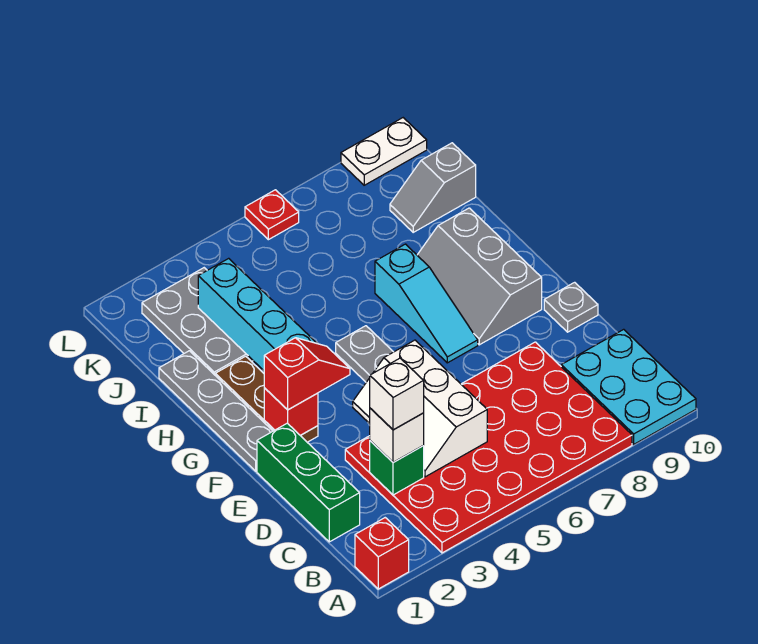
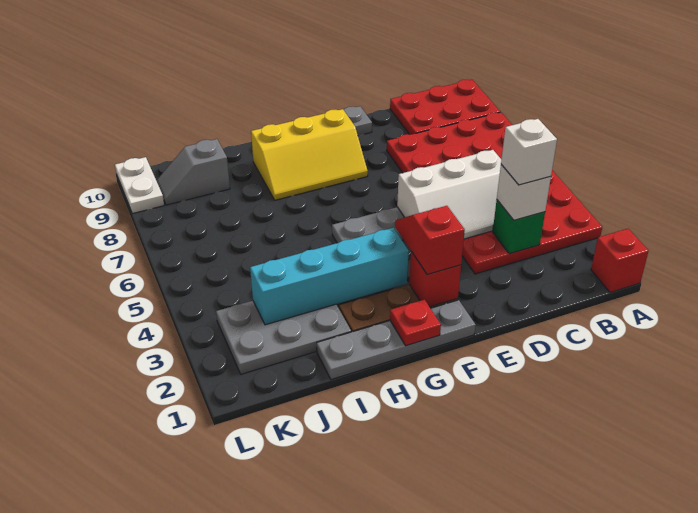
cyan plate A9:C10 level 1 -> red plate A9:C10 level 1
green brick C1:E1 level 1 -> none
cyan slope F7:H7 level 1 top H -> none
grey slope F8:H9 level 1 top 9 -> yellow slope F8:H9 level 1 top 9
grey slope J9:J10 level 1 top 10 -> grey slope J9:K9 level 1 top J
red plate L6 level 1 -> red plate G1 level 2

